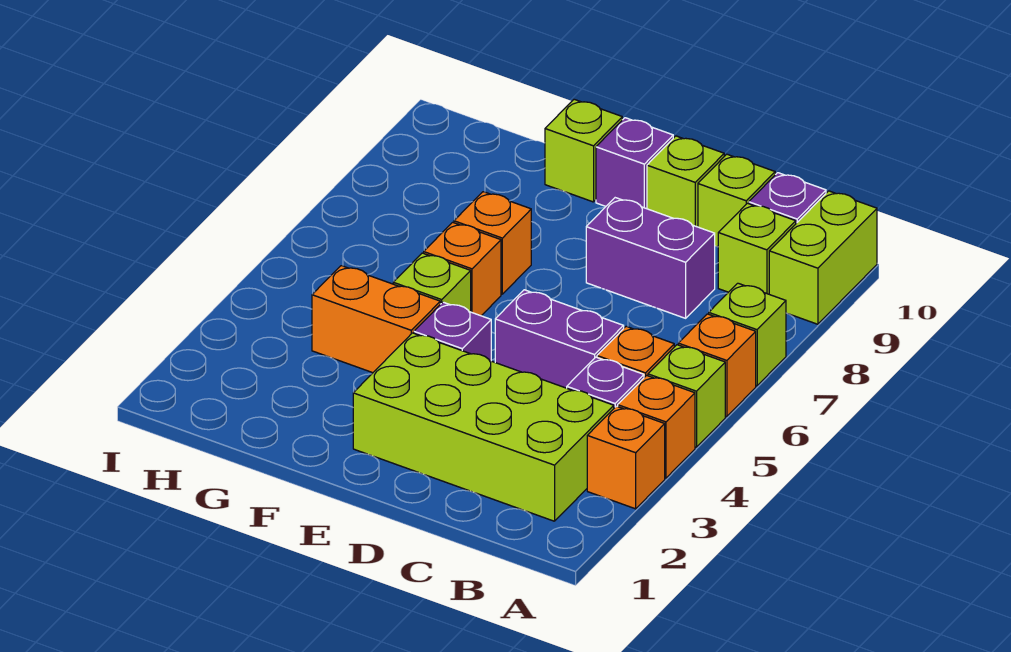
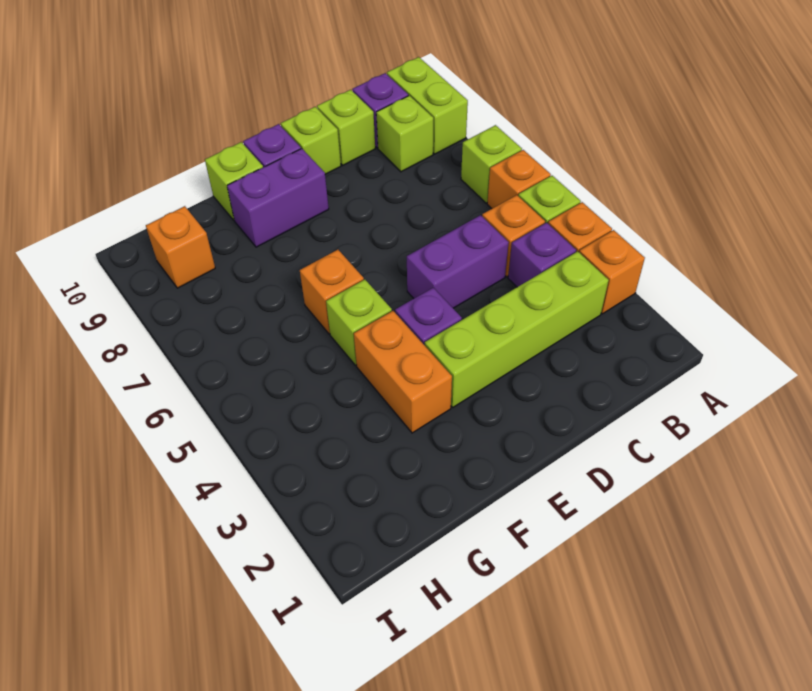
lime brick B2:E3 level 1 -> lime brick B3:E3 level 1
purple brick C8:D8 level 1 -> purple brick E9:F9 level 1
orange brick F4:G4 level 1 -> orange brick F3:F4 level 1
orange brick F7 level 1 -> orange brick H9 level 1

